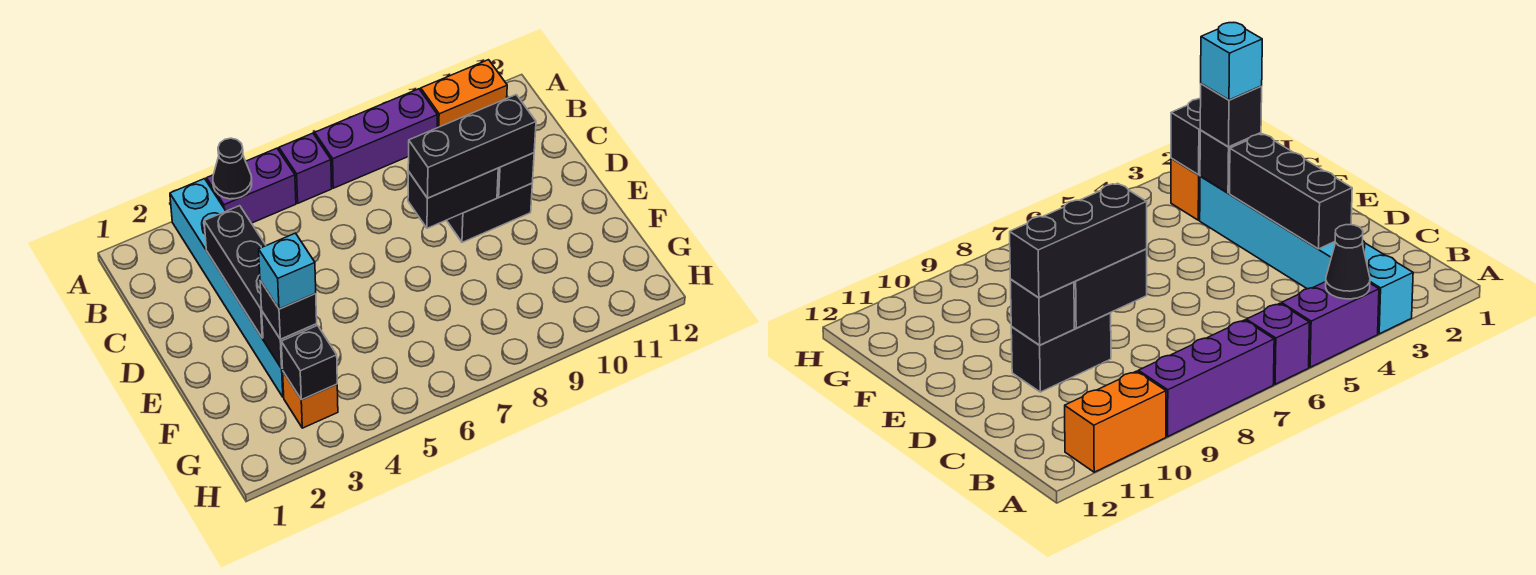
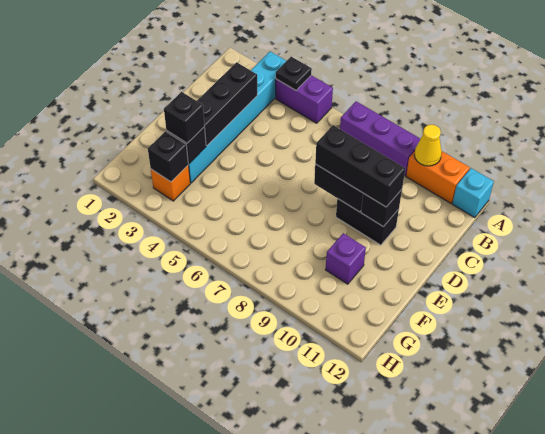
black cone A4 level 2 -> black plate A4 level 2
purple brick A6 level 1 -> purple brick F10 level 1
none -> yellow cone A10 level 2
cyan brick F3 level 4 -> cyan brick A12 level 1

